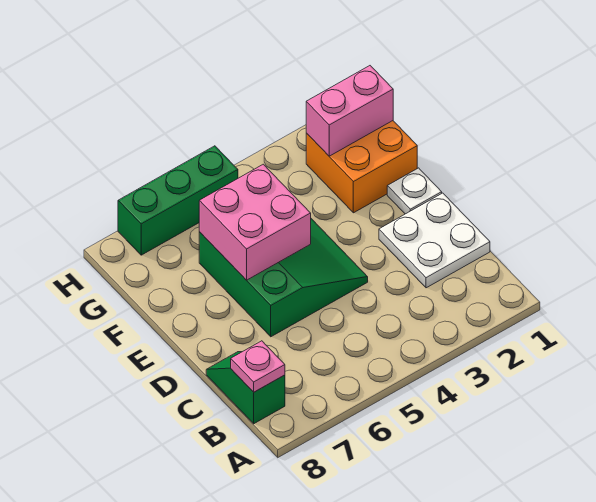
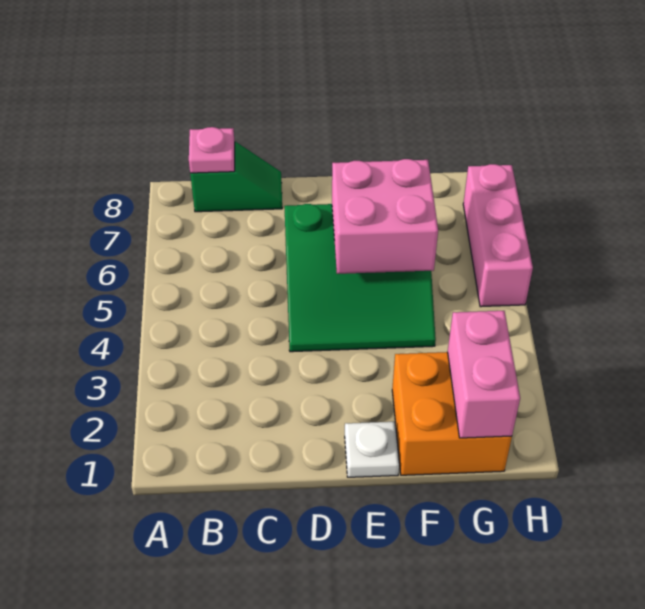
white plate C1:D2 level 1 -> none
green brick H5:H7 level 1 -> pink brick H5:H7 level 1

